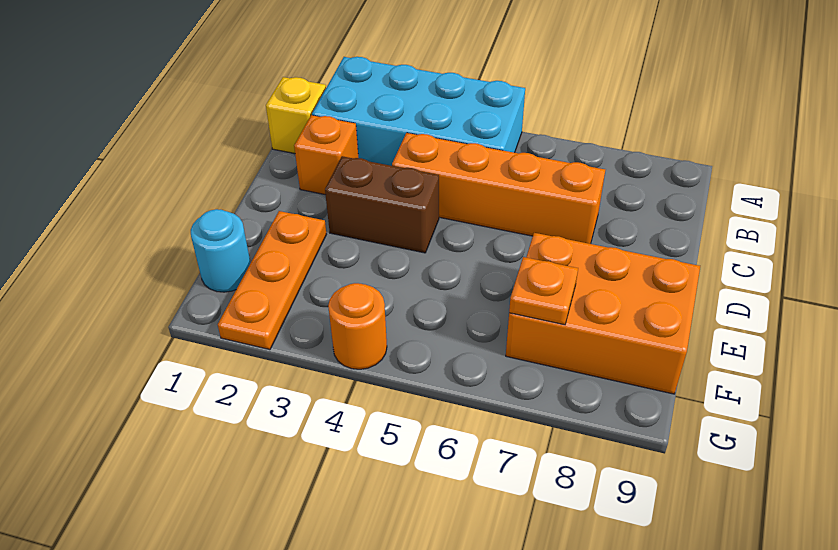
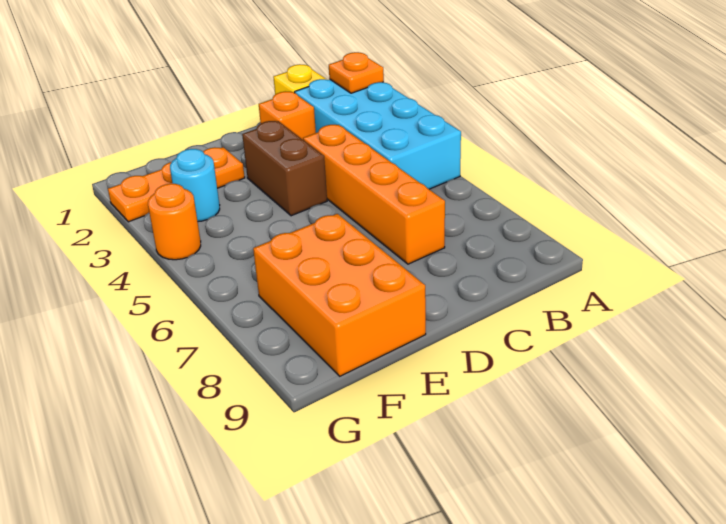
cyan round brick F1 level 1 -> cyan round brick F3 level 1
orange plate F7 level 2 -> orange plate A2 level 2

